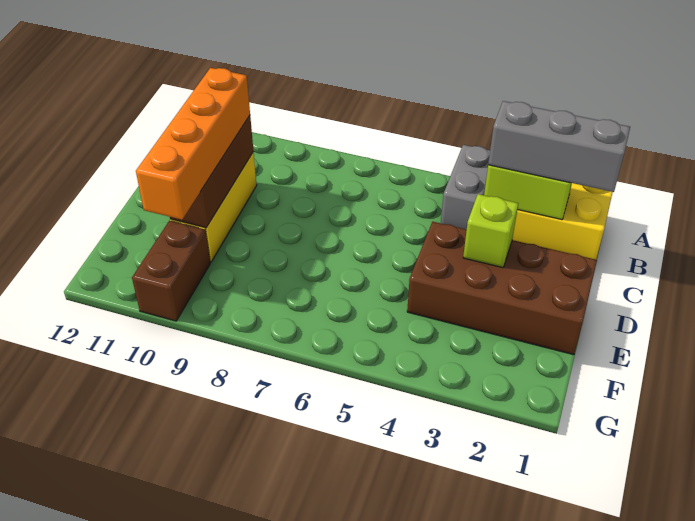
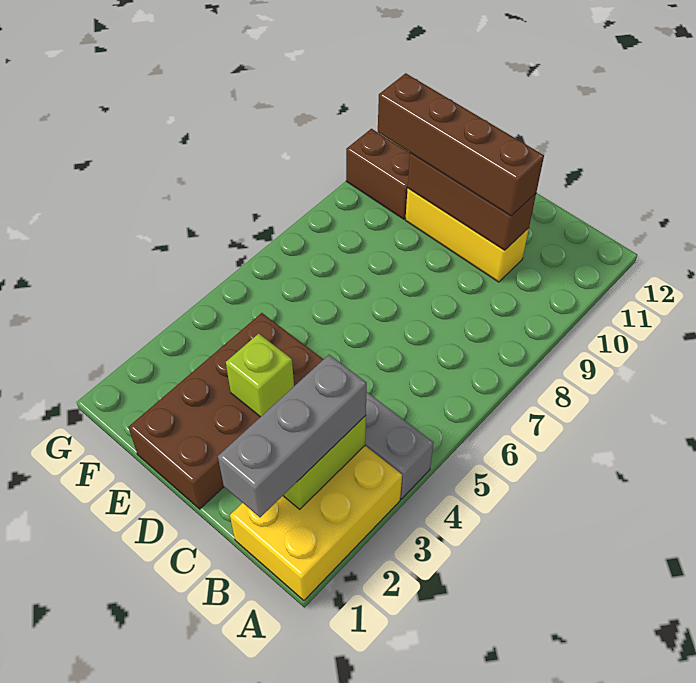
orange brick C10:F10 level 3 -> brown brick C10:F10 level 3

